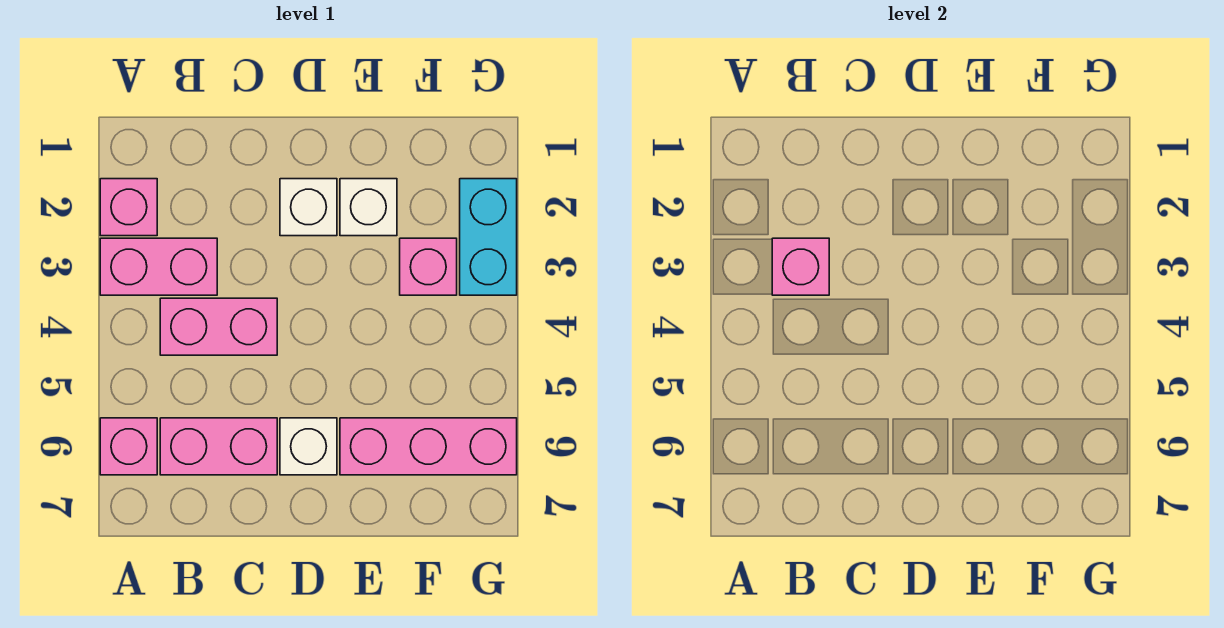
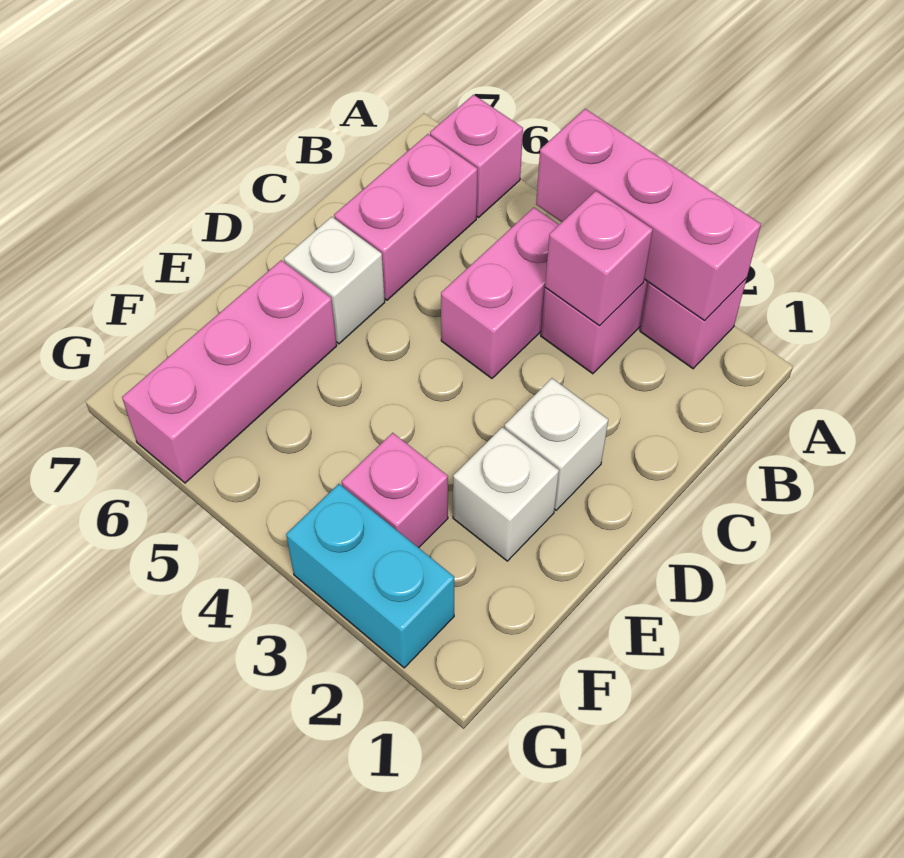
none -> pink brick A2:A4 level 2

